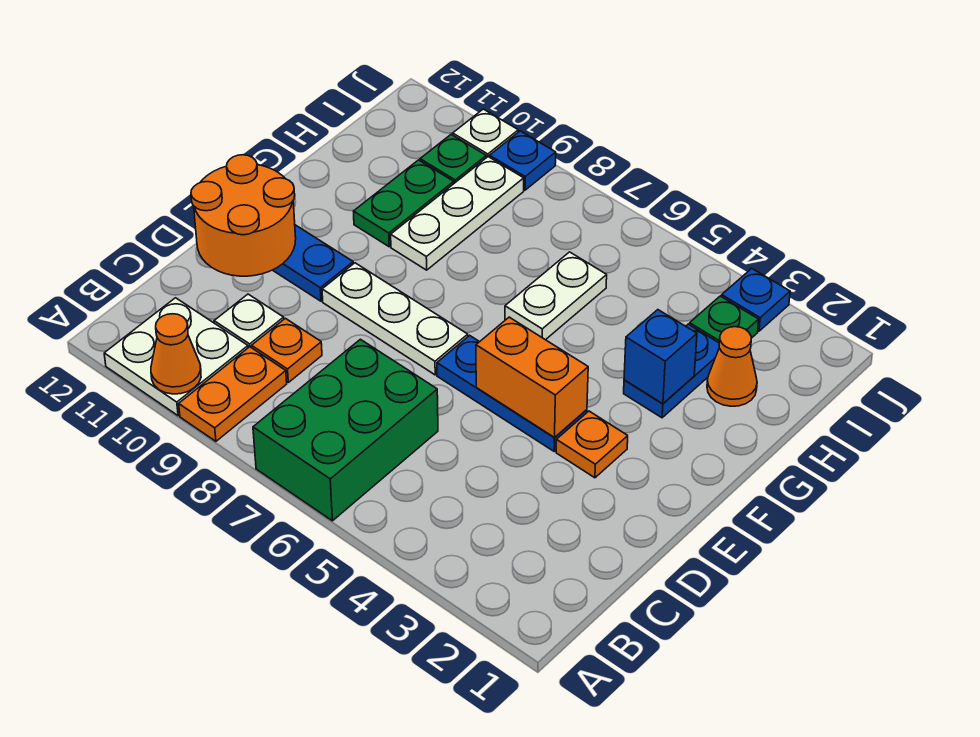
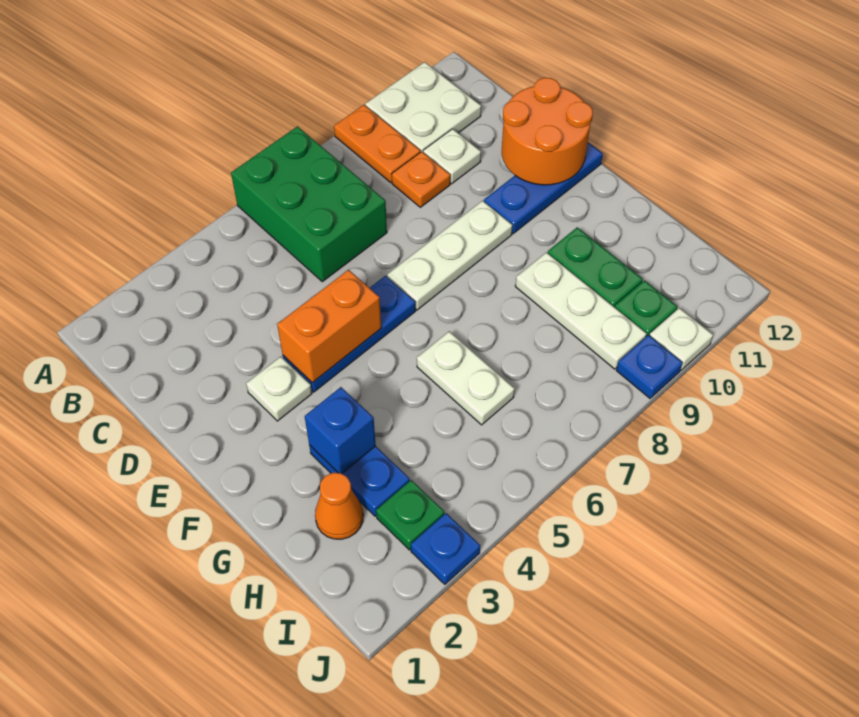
orange cone A10 level 2 -> none
orange plate E3 level 1 -> white plate E3 level 1

